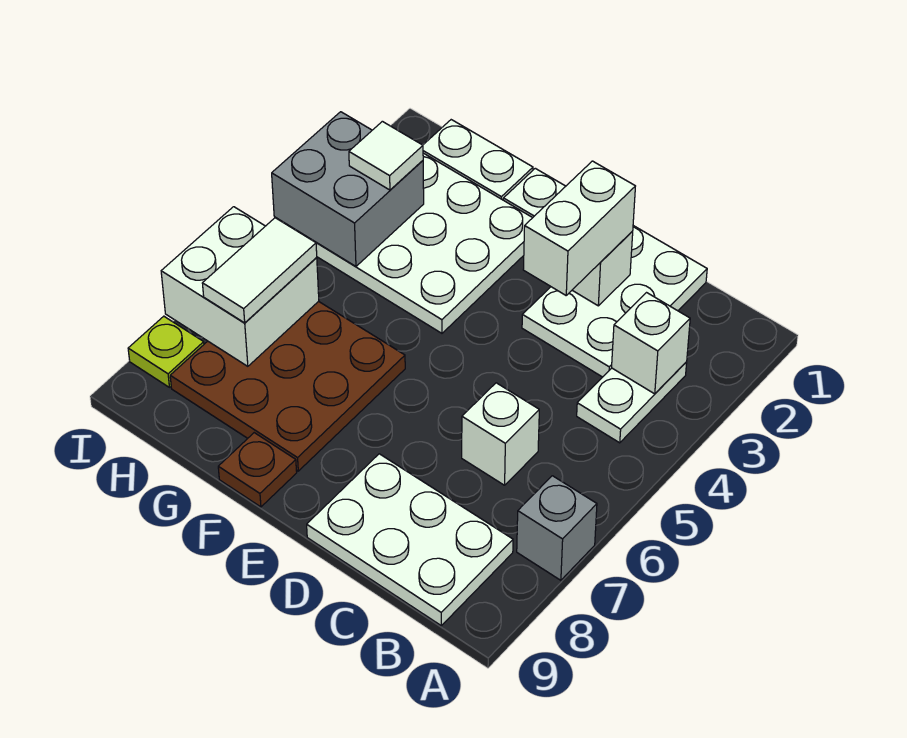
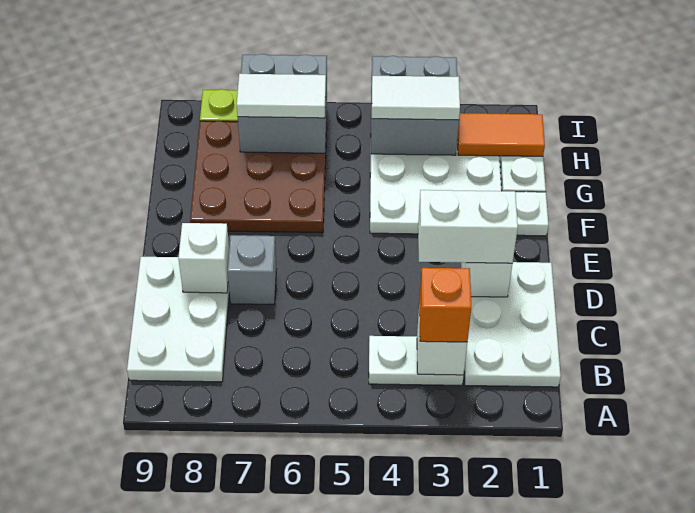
grey brick A7 level 1 -> grey brick D7 level 1
none -> orange brick B3 level 3
white plate C1:D3 level 1 -> white plate B1:D2 level 1
white brick C6 level 1 -> white brick D8 level 2
brown plate F9 level 1 -> none
none -> orange tile H1:H2 level 2
white tile H3 level 3 -> white tile H3:H4 level 3
white brick H6:I7 level 2 -> grey brick H6:I7 level 2

